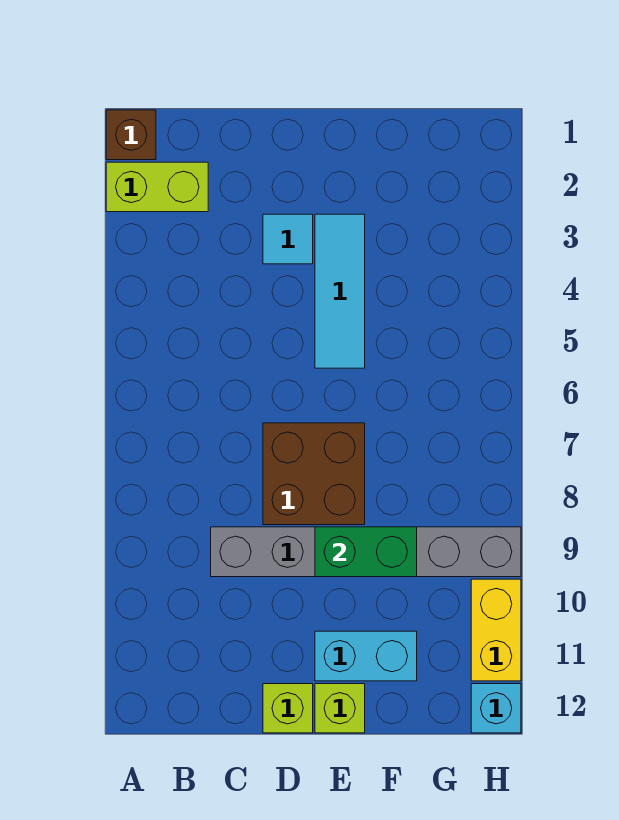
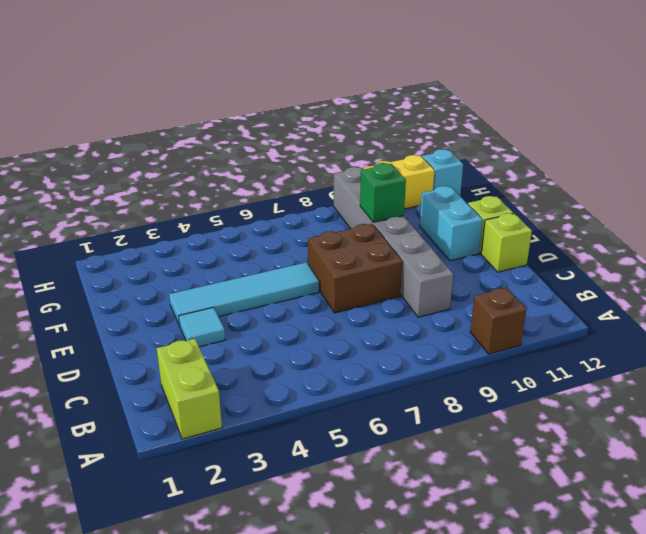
brown brick A1 level 1 -> brown brick A10 level 1
cyan tile E3:E5 level 1 -> cyan tile E3:E6 level 1
green brick E9:F9 level 2 -> green brick F9 level 2

